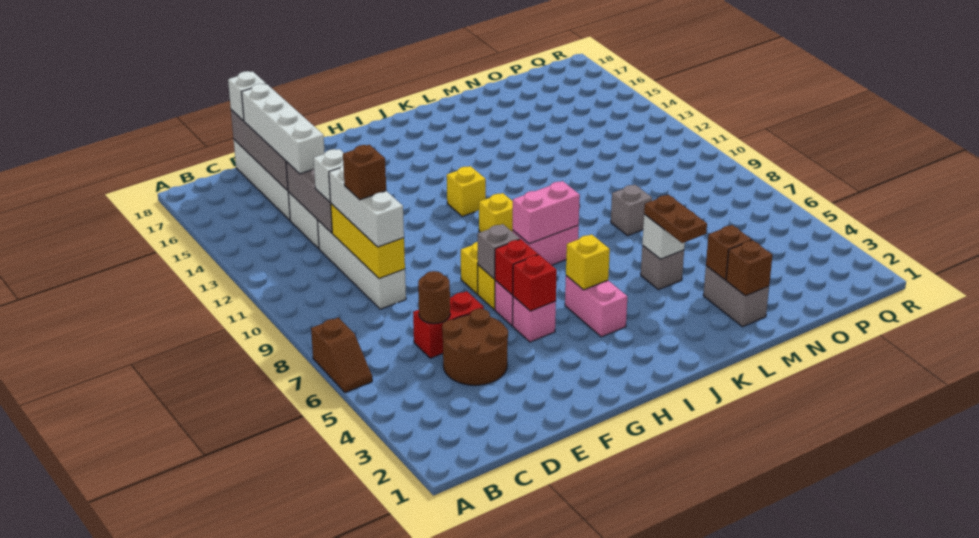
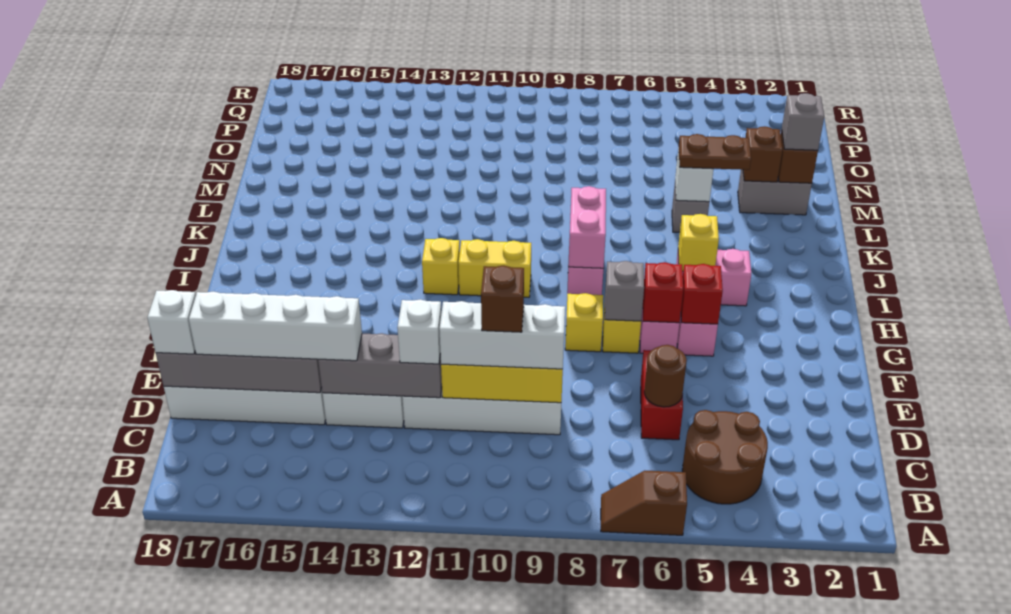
brown slope A6:A7 level 1 top 7 -> brown slope A6:A7 level 1 top 6
brown round brick D4:E5 level 1 -> brown round brick B4:C5 level 1
yellow brick I10 level 1 -> yellow brick I10:I11 level 1
grey brick M8 level 1 -> grey brick M2 level 3

